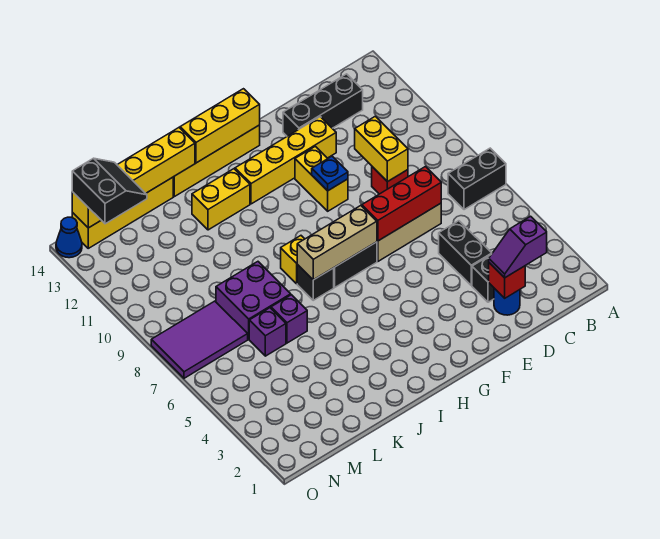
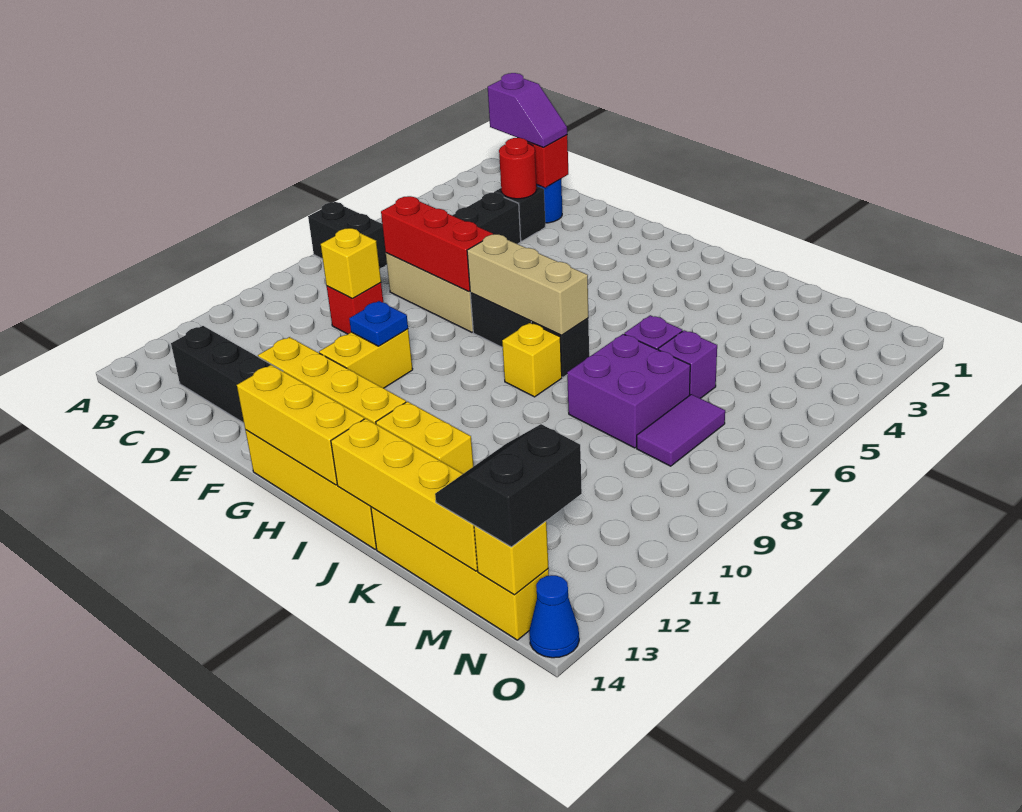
none -> red round brick D3 level 2
yellow brick D9:D10 level 2 -> yellow brick D9 level 2
purple tile M7:O8 level 1 -> purple tile M7:M8 level 1

